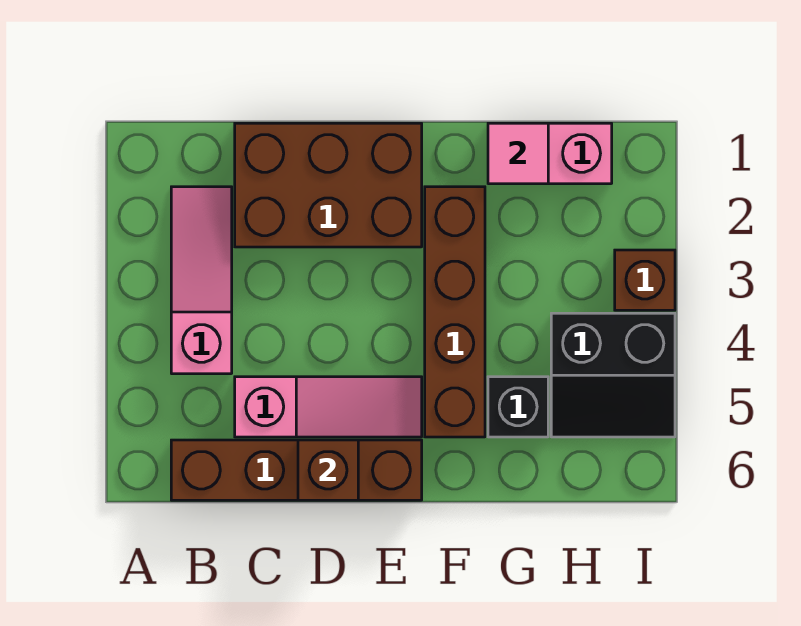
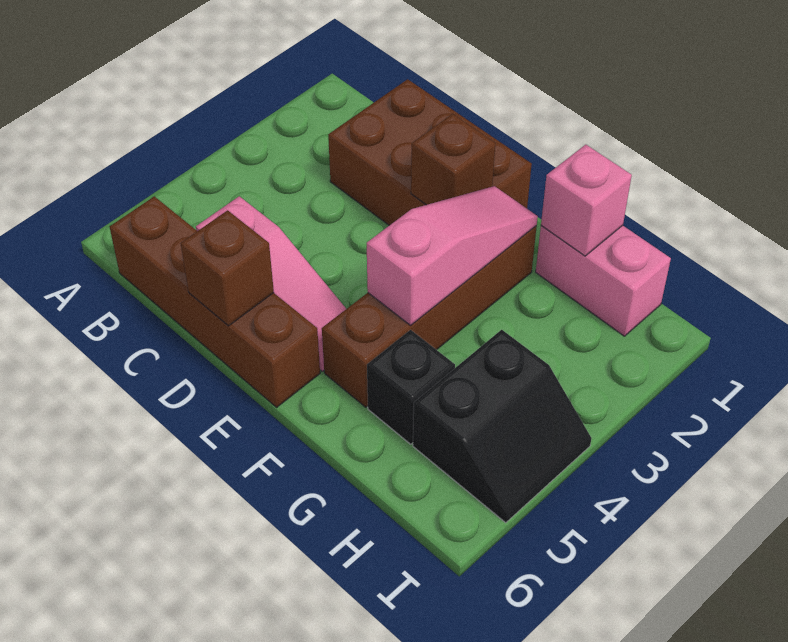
pink slope B2:B4 level 1 top 4 -> pink slope F2:F4 level 2 top 4
pink tile G1 level 2 -> pink brick G1 level 2
black slope H4:I5 level 1 top 4 -> black slope H4:I5 level 1 top H
brown brick I3 level 1 -> brown brick E2 level 2

